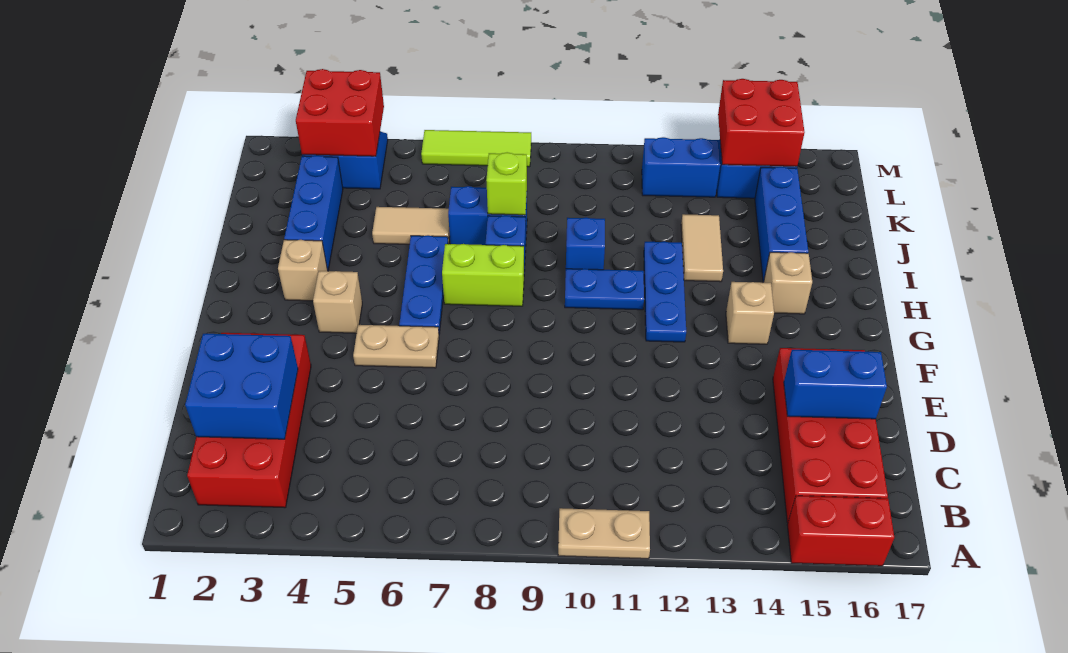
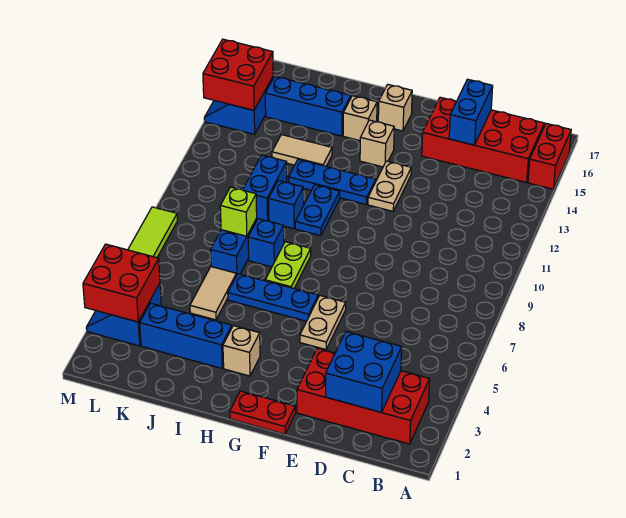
tan plate A10:A11 level 1 -> tan plate F12:F13 level 1
none -> red plate F1:G1 level 1
tan brick G4 level 1 -> tan brick G16 level 1
lime brick H7:H8 level 1 -> lime plate H7:H8 level 1
blue brick L12:L13 level 1 -> blue brick J10:J11 level 1

